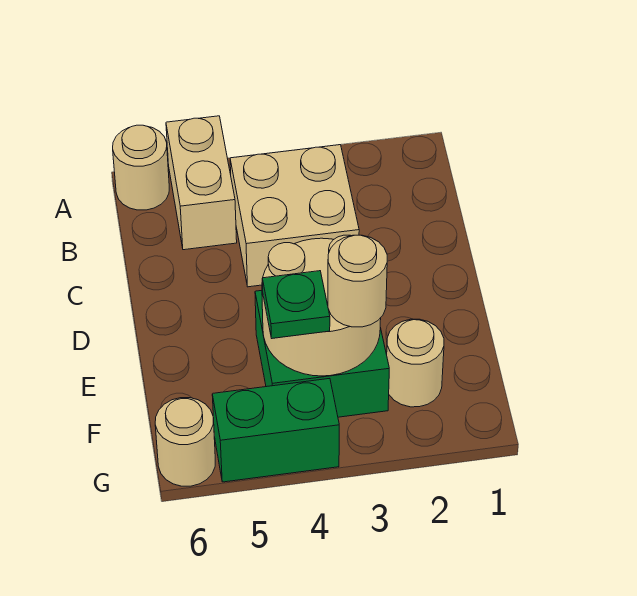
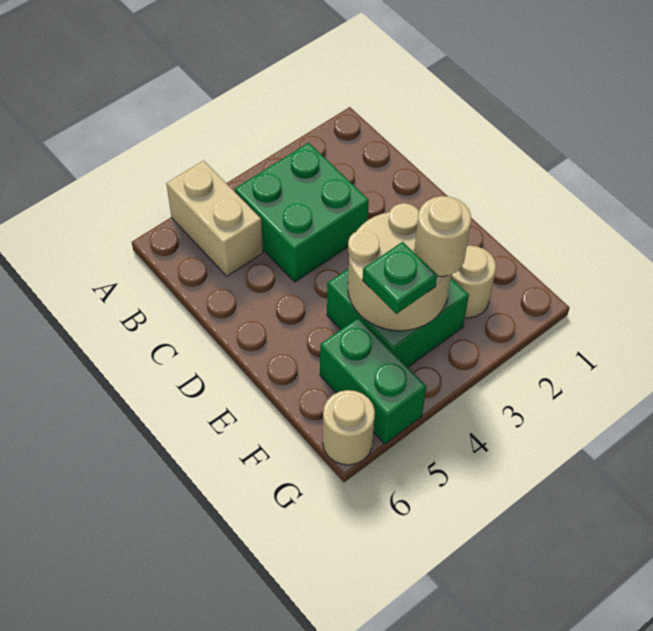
tan round brick A6 level 1 -> none
tan brick B3:C4 level 1 -> green brick B3:C4 level 1
green brick G4:G5 level 1 -> green brick F5:G5 level 1

